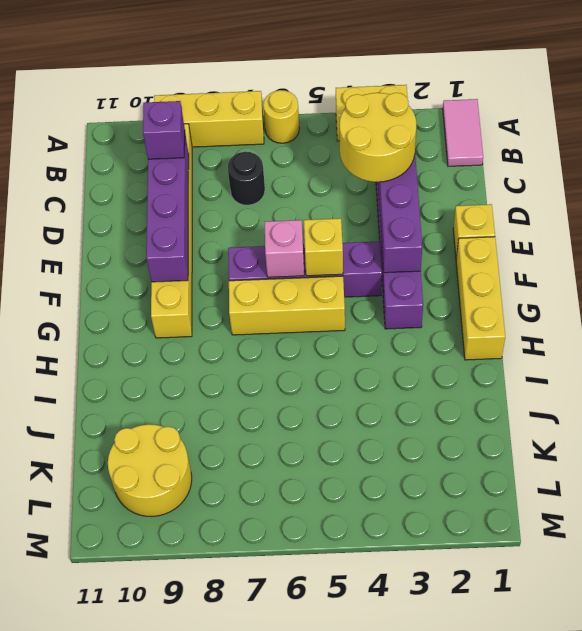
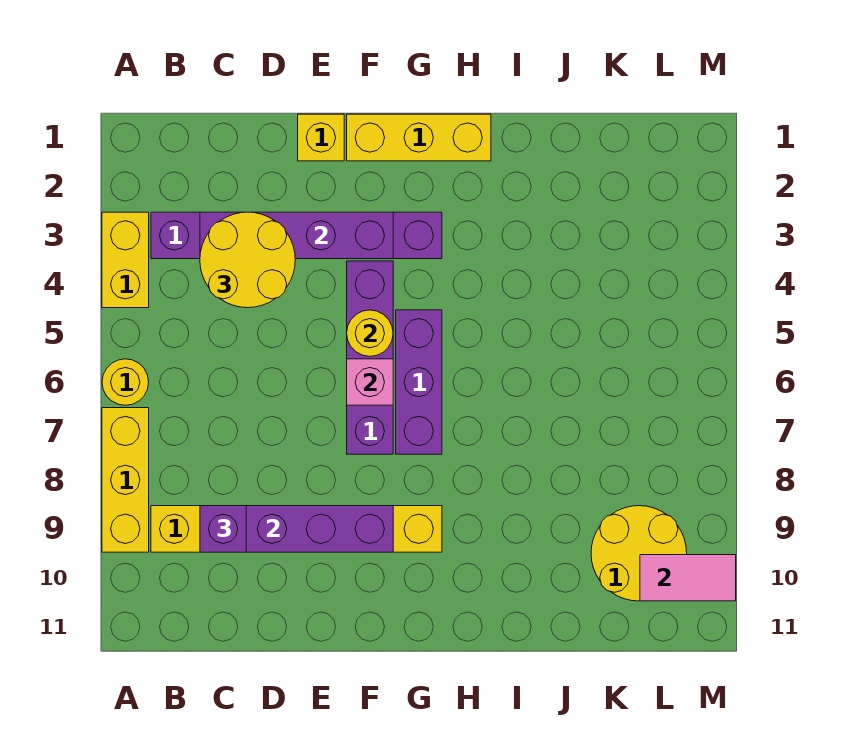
pink tile A1:B1 level 1 -> pink tile L10:M10 level 2
black round brick C7 level 1 -> none
yellow brick F5 level 2 -> yellow round brick F5 level 2
yellow brick G5:G7 level 1 -> purple brick G5:G7 level 1

